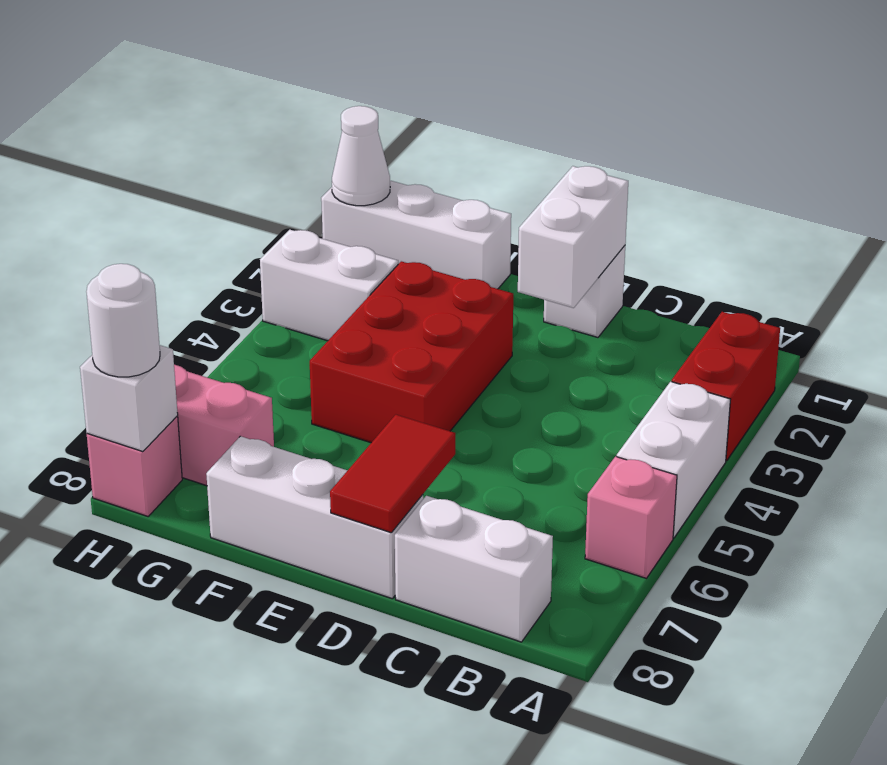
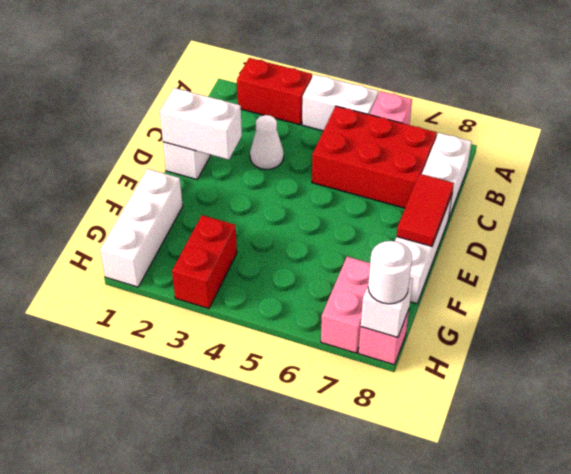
red tile D7:D8 level 2 -> red tile D8:E8 level 2
red brick E3:F5 level 1 -> red brick B5:C7 level 1
white brick G3:H3 level 1 -> red brick G3:H3 level 1
white cone H1 level 2 -> white cone C3 level 1

